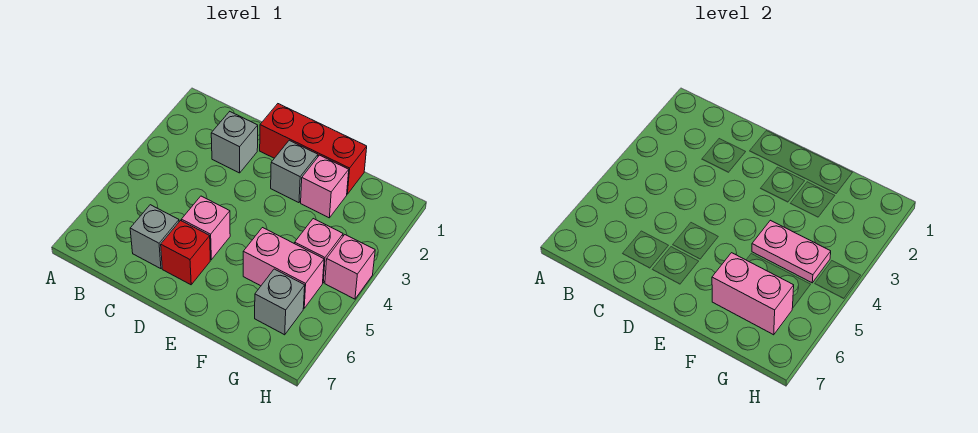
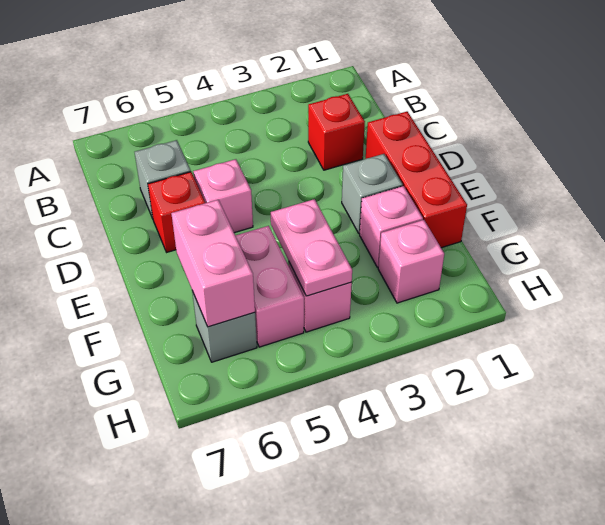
grey brick C2 level 1 -> red brick C2 level 1
pink brick H4 level 1 -> pink brick G2 level 1

